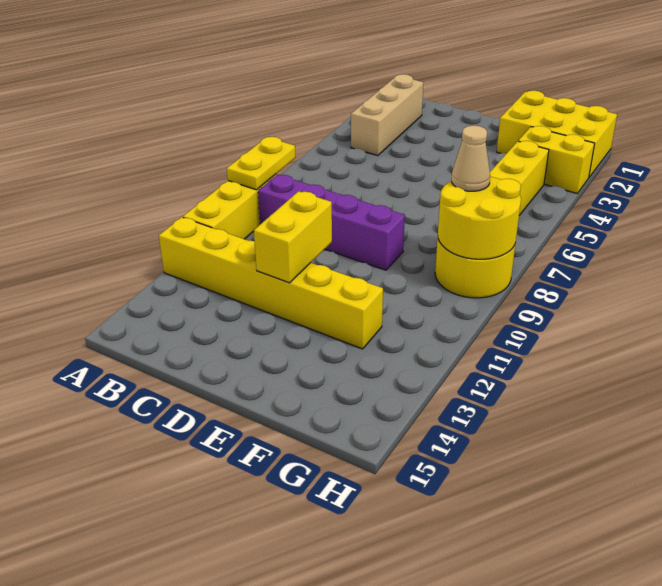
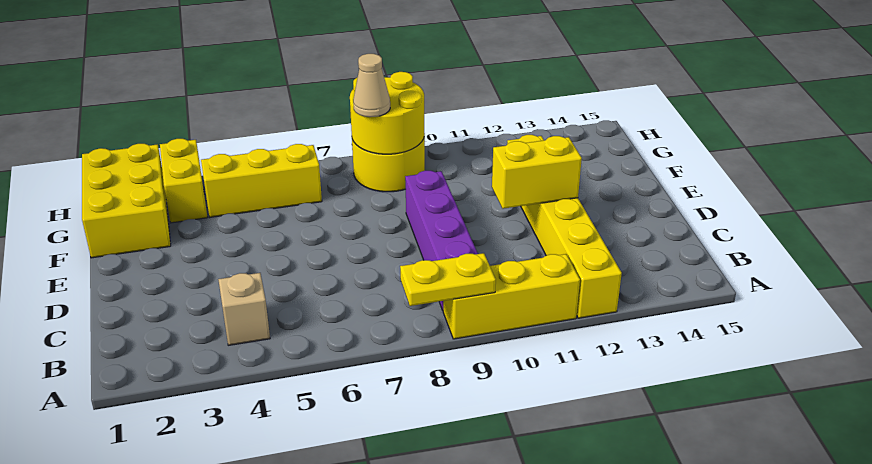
tan brick B2:B4 level 1 -> tan brick B4 level 1

